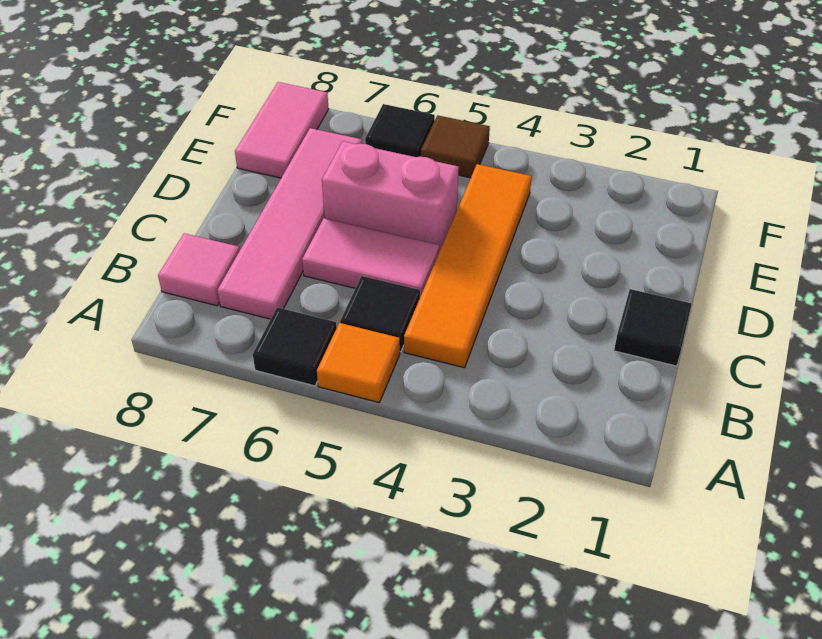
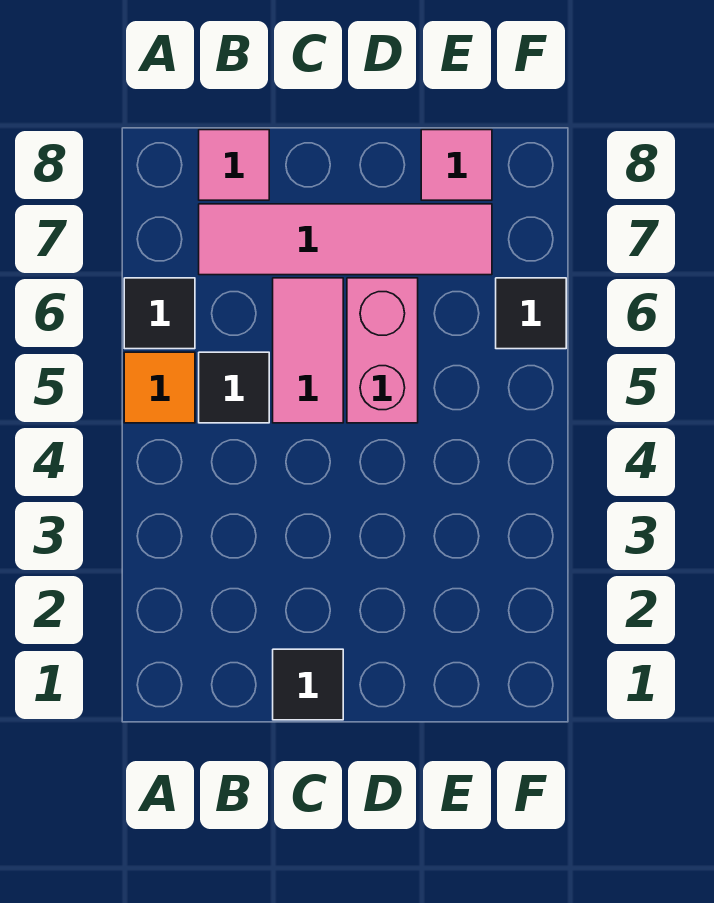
orange tile B4:E4 level 1 -> none
pink tile E8:F8 level 1 -> pink tile E8 level 1
brown tile F5 level 1 -> none

